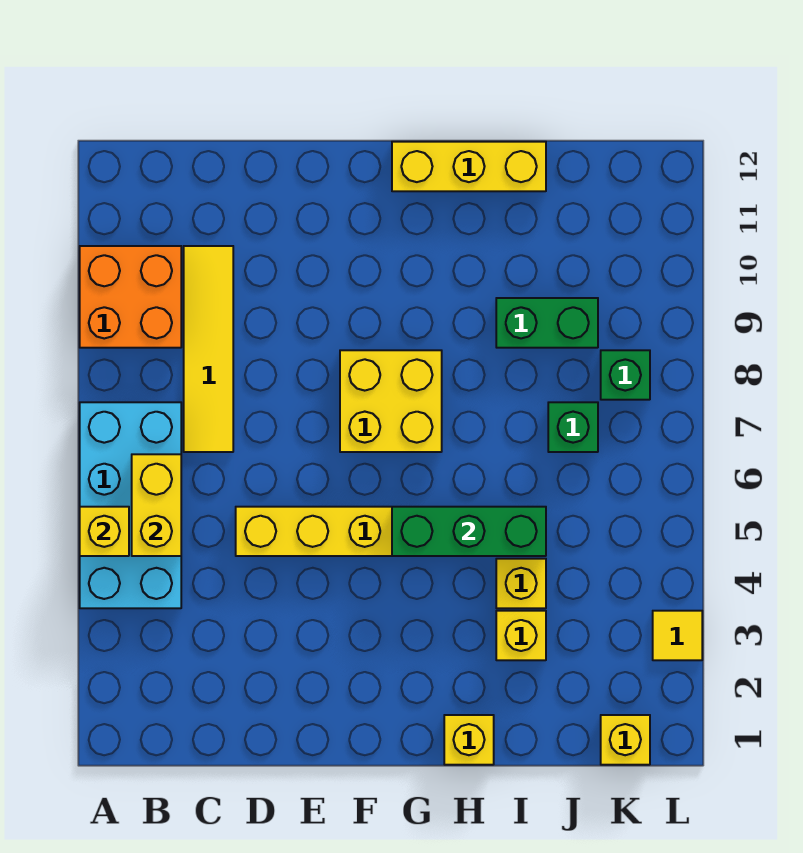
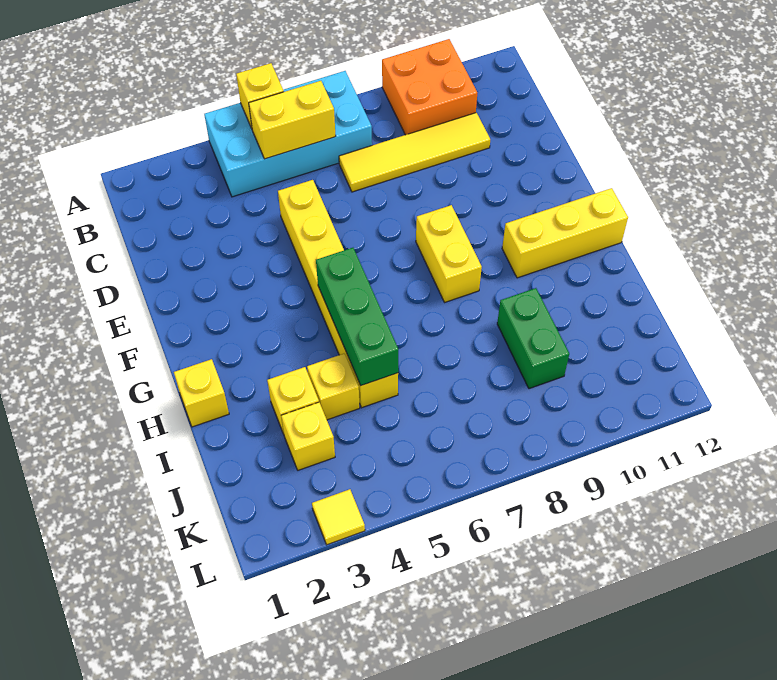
yellow brick F7:G8 level 1 -> yellow brick F8:G8 level 1
yellow brick G12:I12 level 1 -> yellow brick G10:G12 level 1
green brick J7 level 1 -> none
yellow brick K1 level 1 -> yellow brick J3 level 1
green brick K8 level 1 -> none

